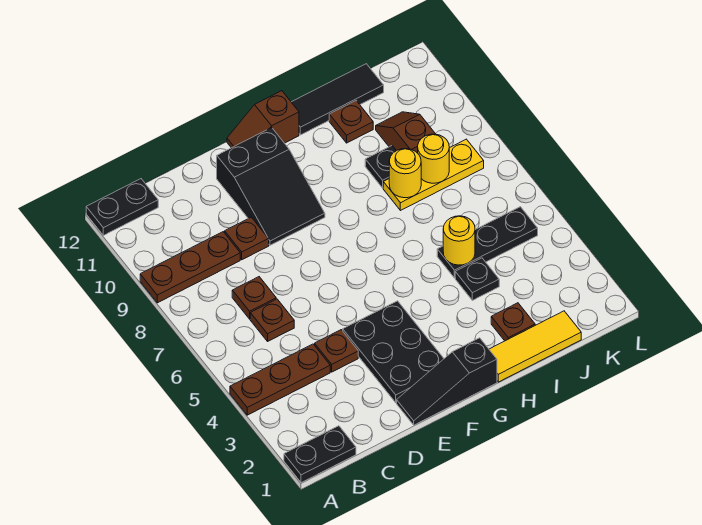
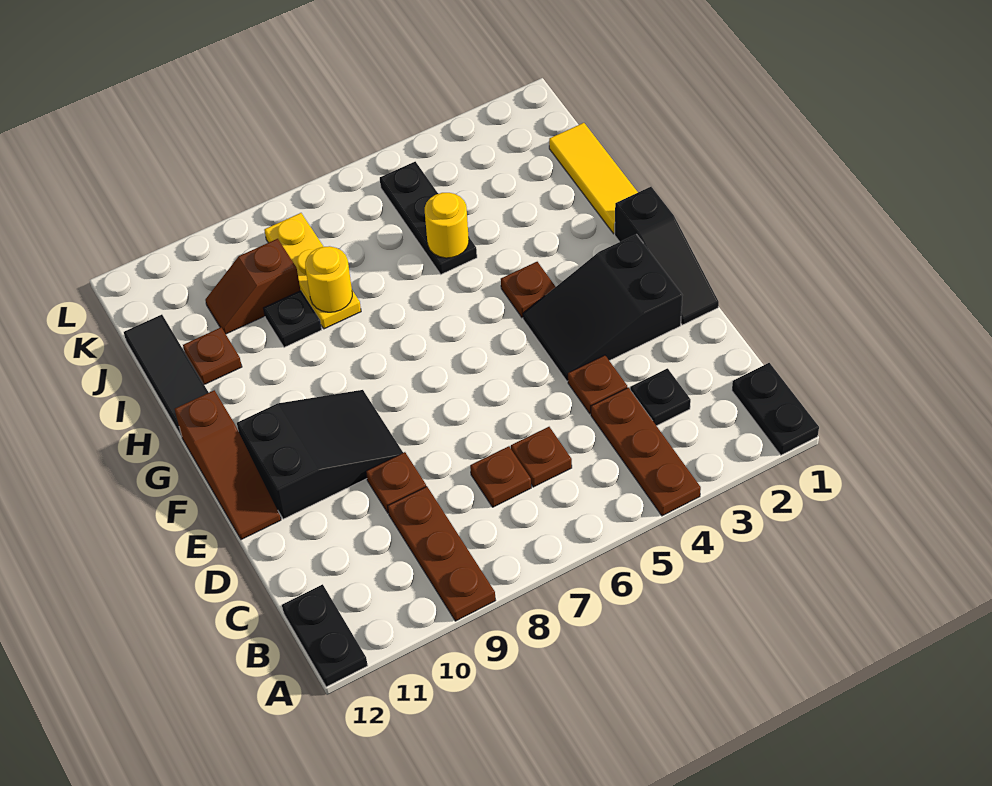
black plate E2:F4 level 1 -> black slope E2:F4 level 1 top 2
brown slope F12:G12 level 1 top G -> brown slope E12:G12 level 1 top G
brown plate I2 level 1 -> brown plate G4 level 1
black plate I4 level 1 -> black plate C3 level 1
yellow round brick J8 level 2 -> none

